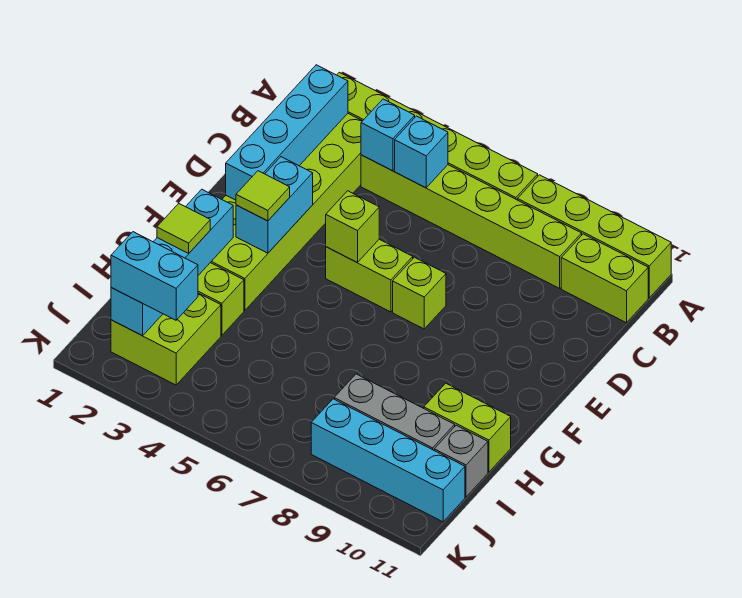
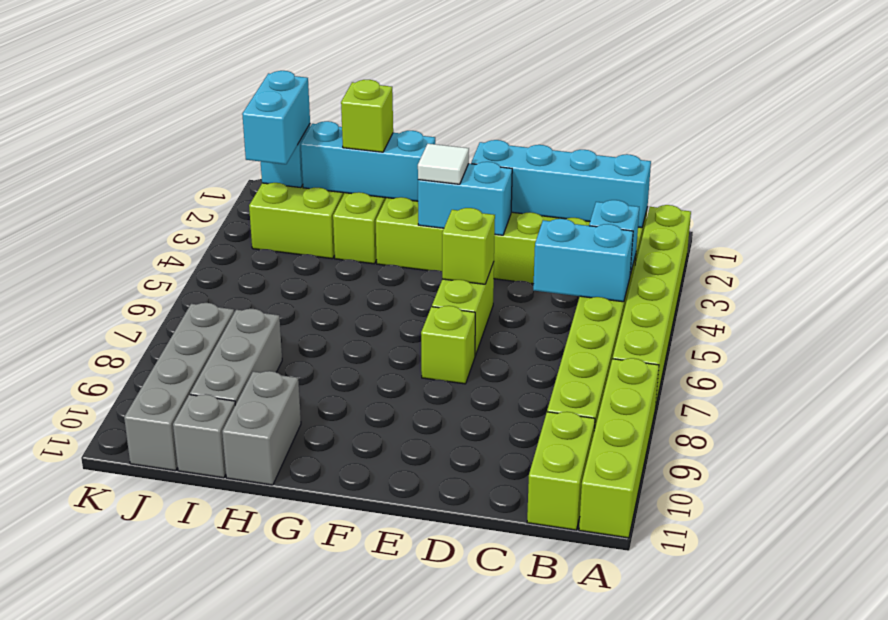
cyan brick B5 level 2 -> cyan brick B5:C5 level 2
lime tile F3 level 3 -> white tile F3 level 3
lime tile H2 level 3 -> lime brick H2 level 3
lime brick H10:H11 level 1 -> grey brick H10:H11 level 1
cyan brick J8:J11 level 1 -> grey brick J8:J11 level 1

